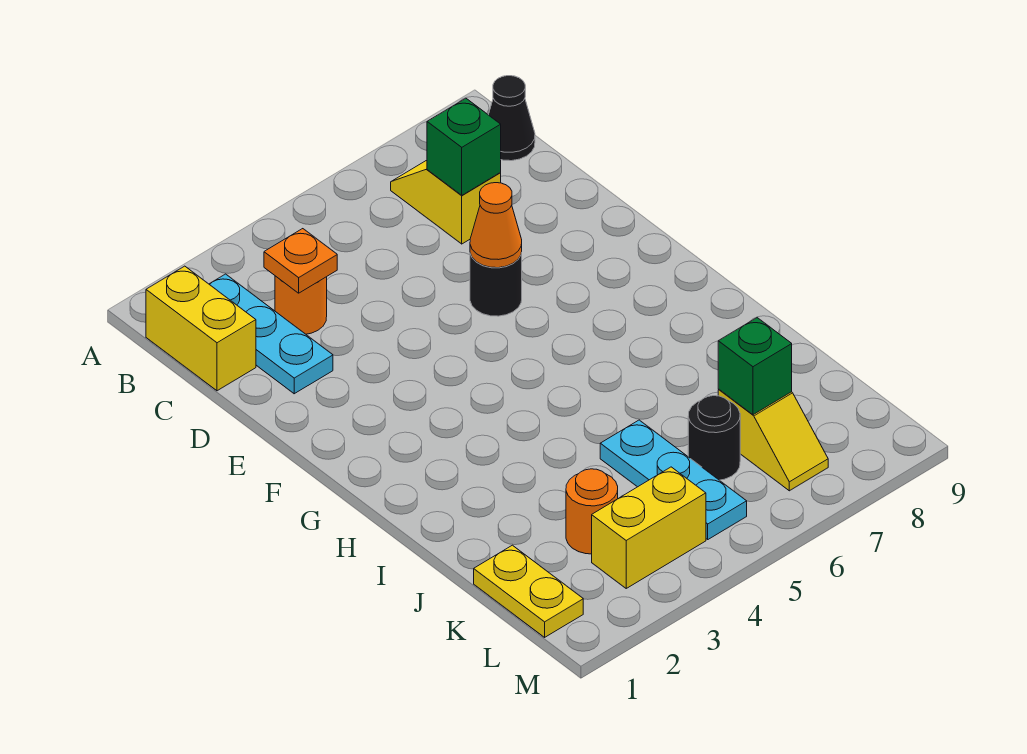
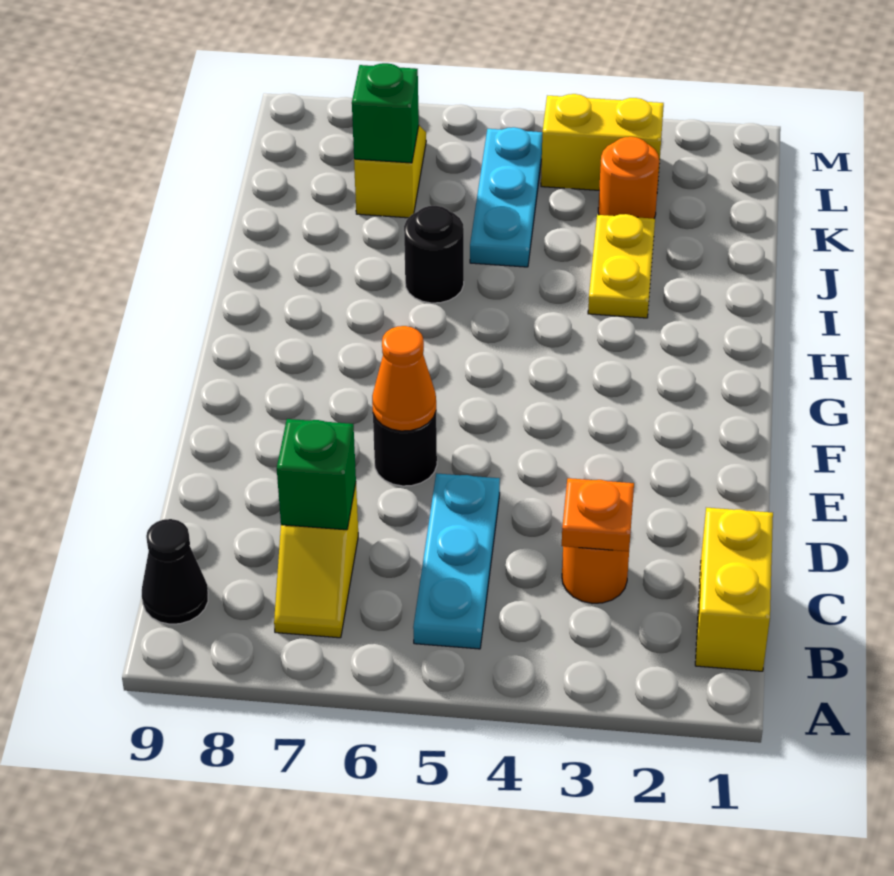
cyan plate B2:D2 level 1 -> cyan plate B5:D5 level 1
yellow plate K1:L1 level 1 -> yellow plate I3:J3 level 1
black round brick K6 level 1 -> black round brick I6 level 1

